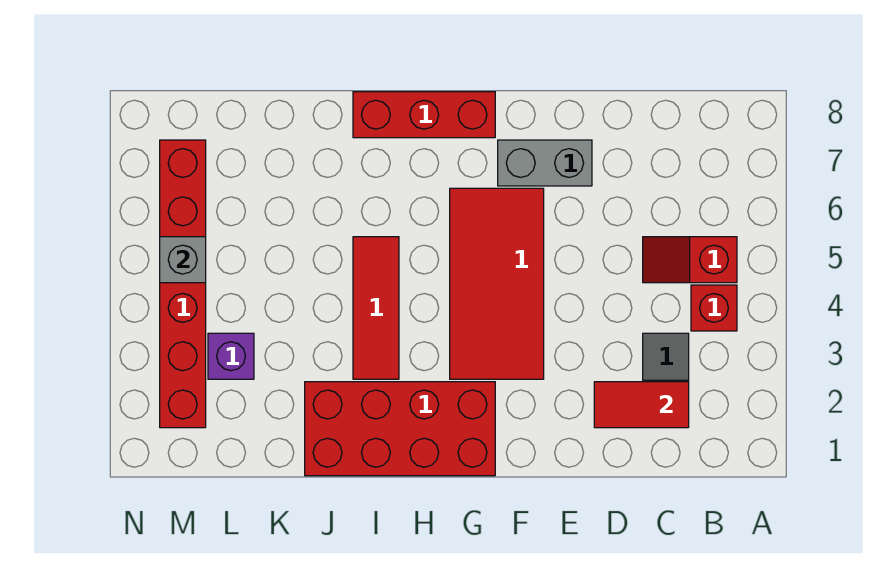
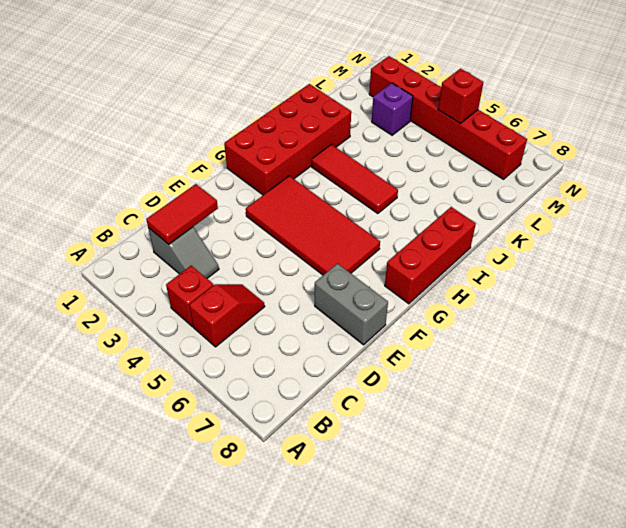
grey brick E7:F7 level 1 -> grey brick E7:E8 level 1
grey brick M5 level 2 -> red brick M5 level 2

